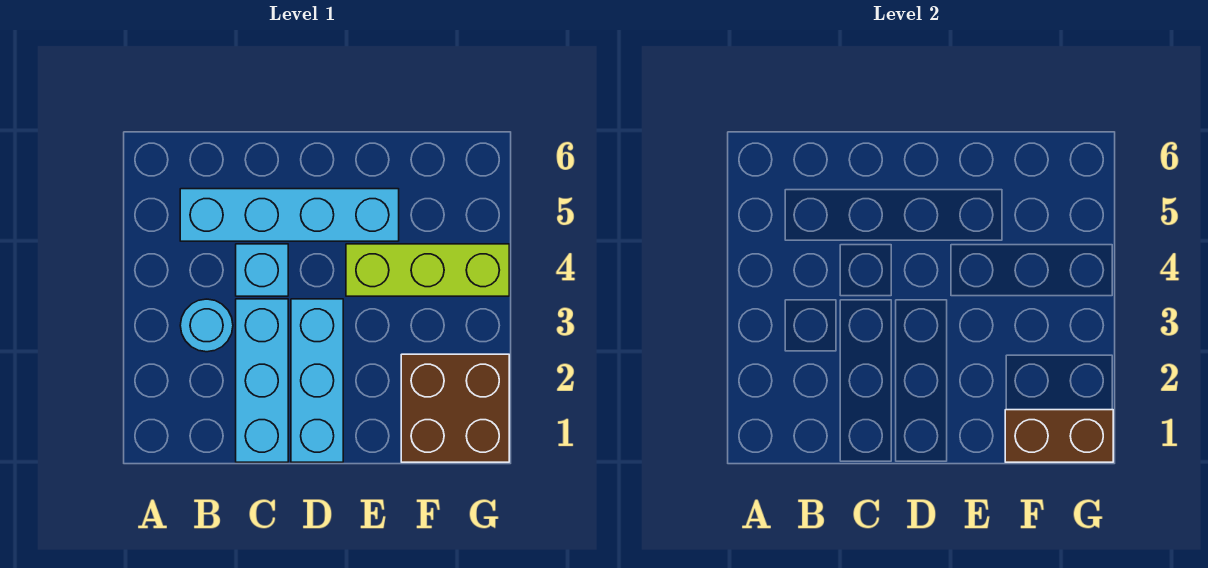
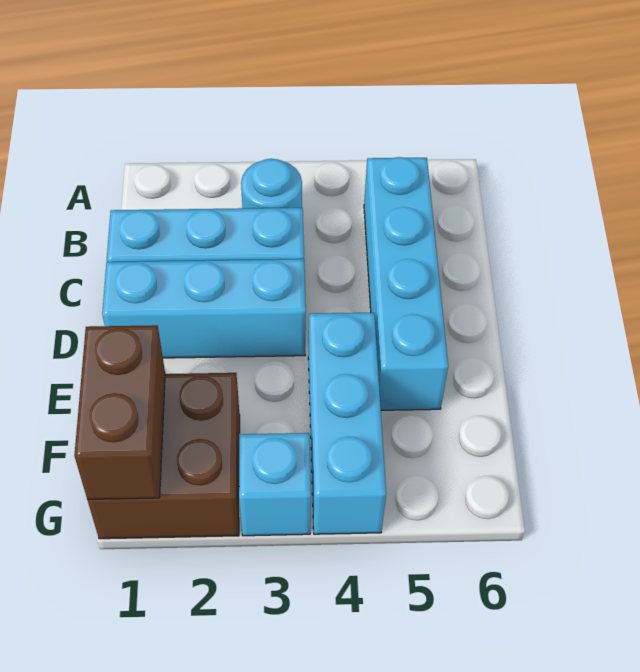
cyan brick C4 level 1 -> cyan brick G3 level 1
lime brick E4:G4 level 1 -> cyan brick E4:G4 level 1

